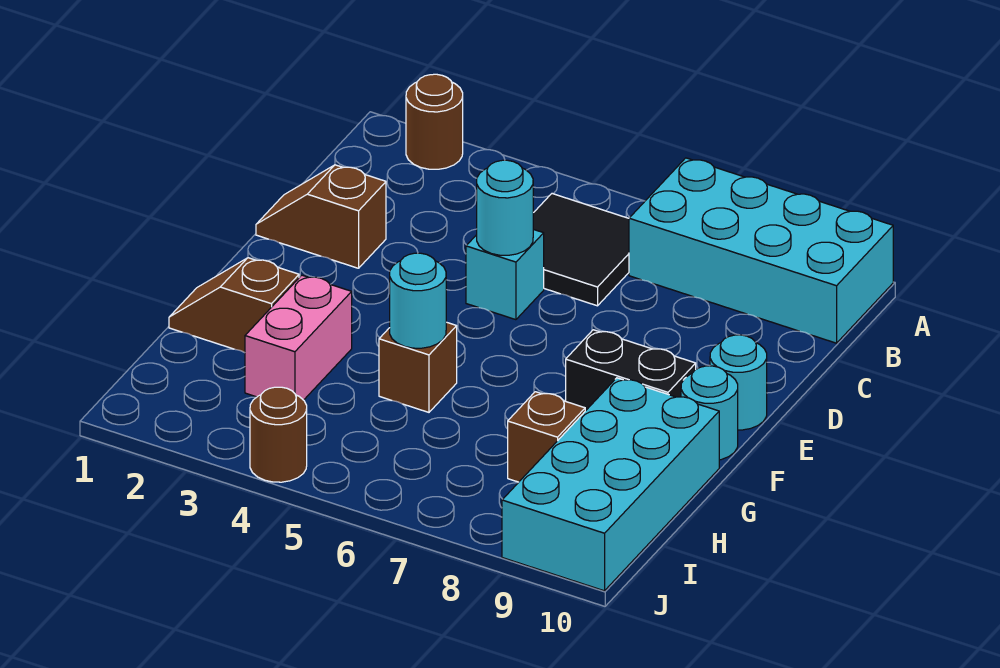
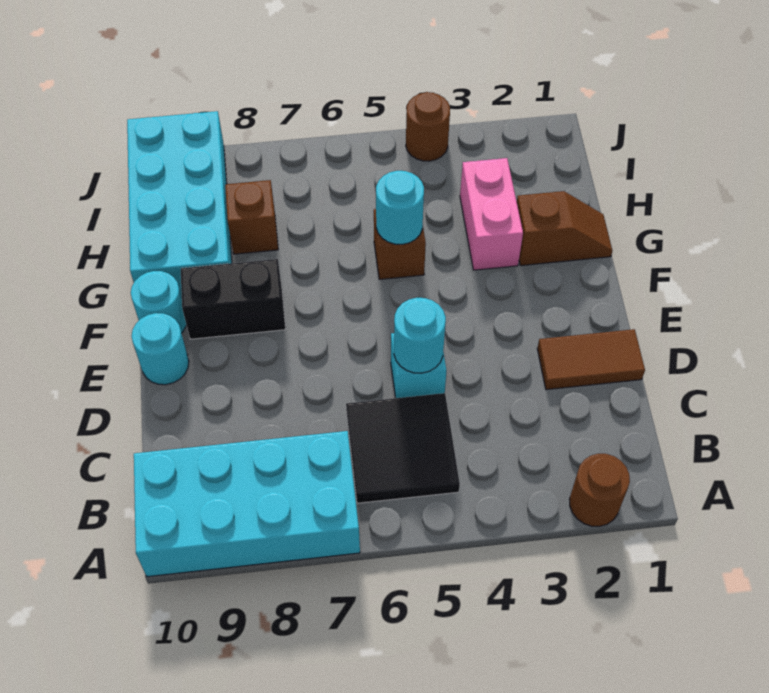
brown slope D1:D2 level 1 top 2 -> brown tile D1:D2 level 1

